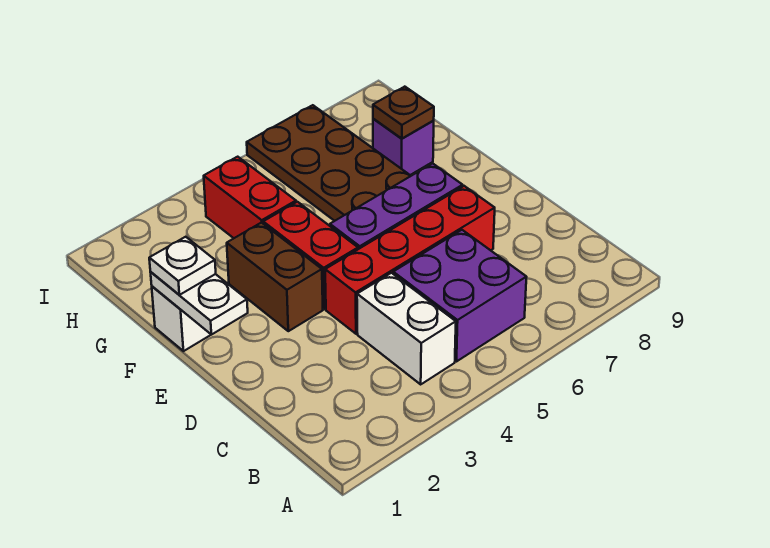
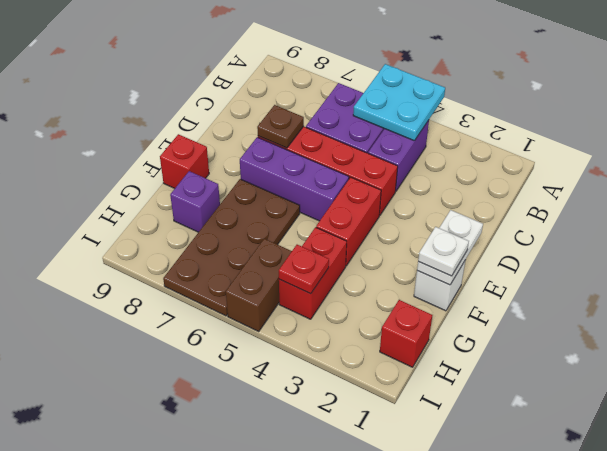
none -> cyan plate A4:B5 level 2
white brick B4:C4 level 1 -> purple brick B4:C4 level 1
brown brick E3:F3 level 1 -> brown brick H5:I5 level 1
none -> red brick F9 level 1
brown plate G8 level 2 -> brown plate D7 level 2
none -> red brick H1 level 1
none -> red plate H4 level 2

